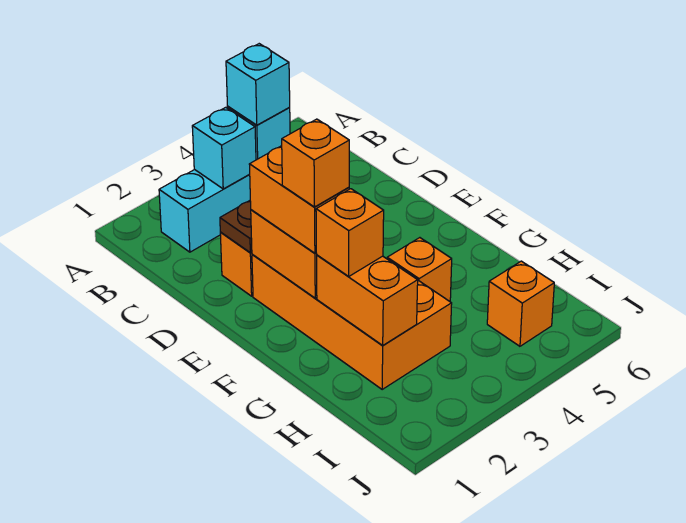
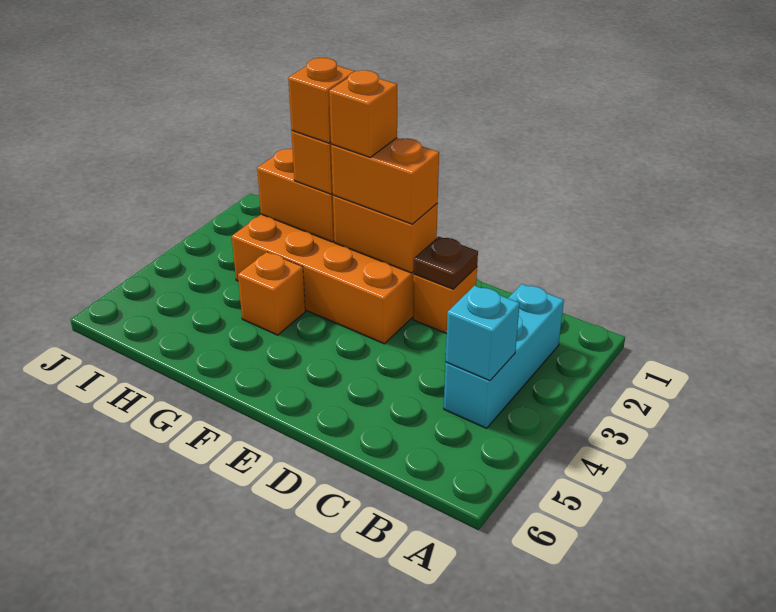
cyan brick B3 level 2 -> none
cyan brick B4 level 3 -> none
orange brick I5 level 1 -> orange brick G2 level 4

